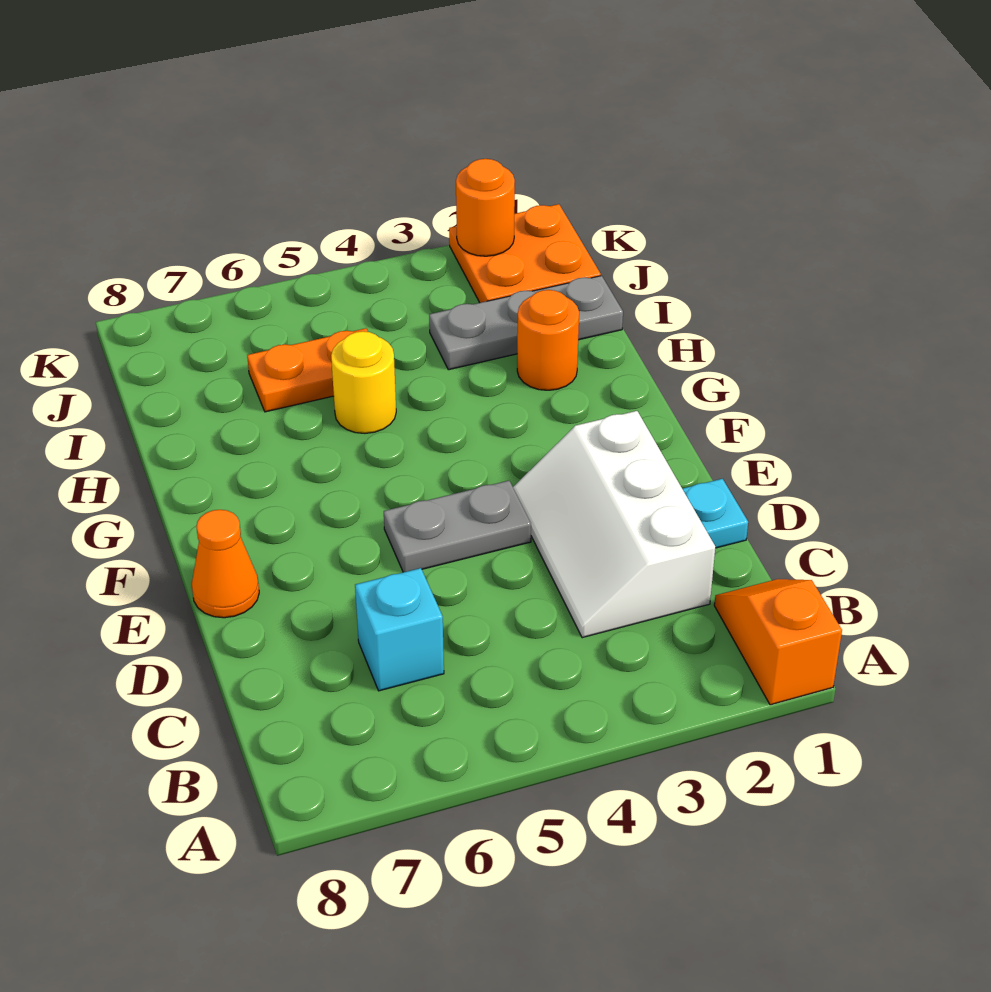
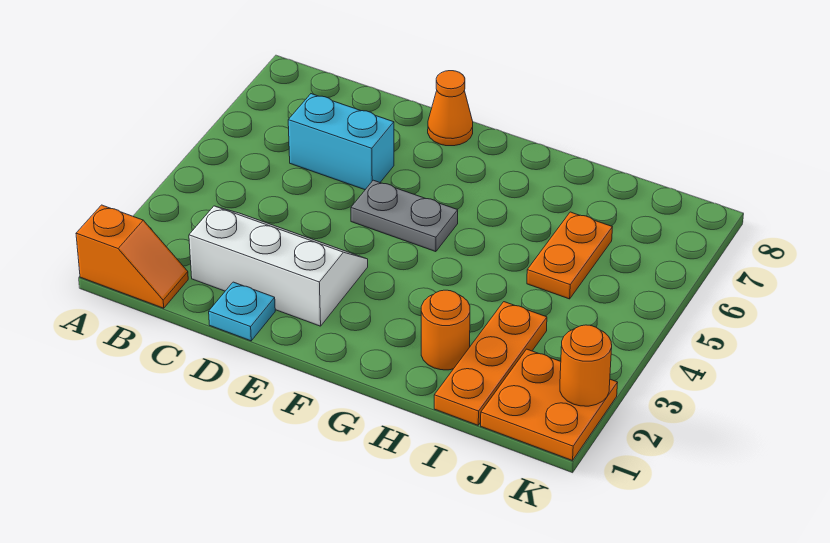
cyan brick C6 level 1 -> cyan brick C6:D6 level 1
grey plate E4:E5 level 1 -> grey plate E5:F5 level 1
yellow round brick H5 level 1 -> none
grey plate I1:I3 level 1 -> orange plate I1:I3 level 1

